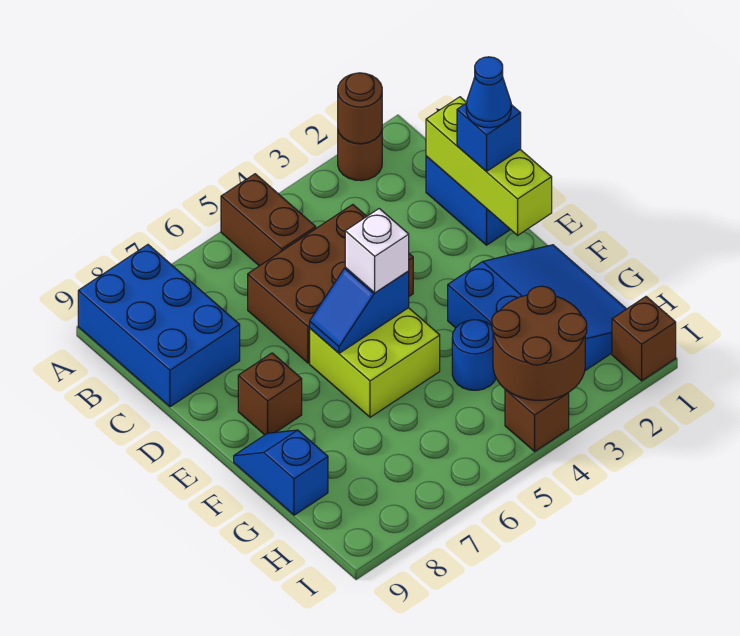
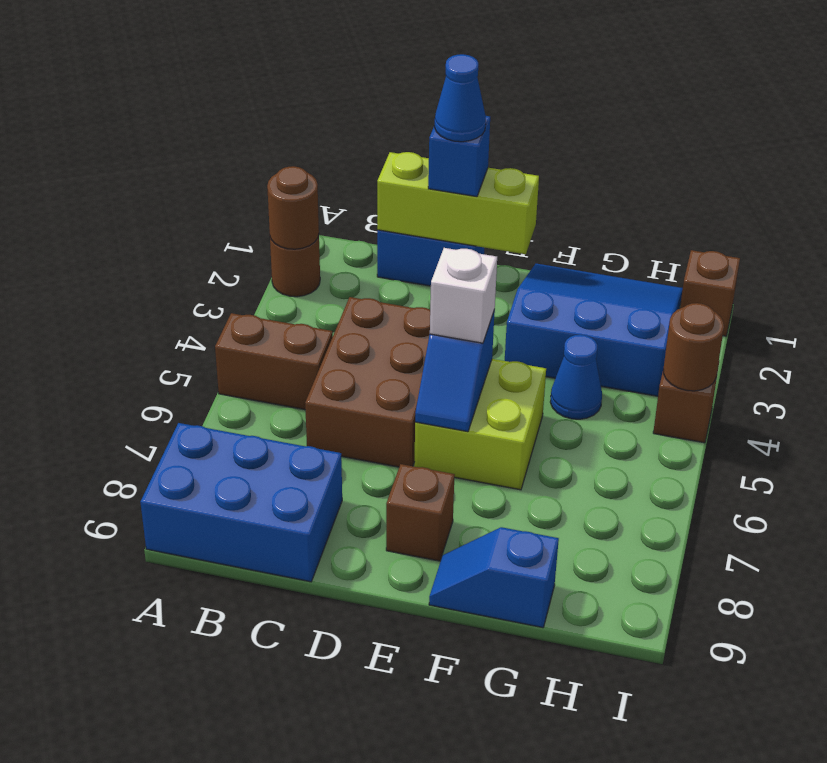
blue round brick G4 level 1 -> blue cone G4 level 1
brown round brick H3:I4 level 2 -> brown round brick I4 level 2

